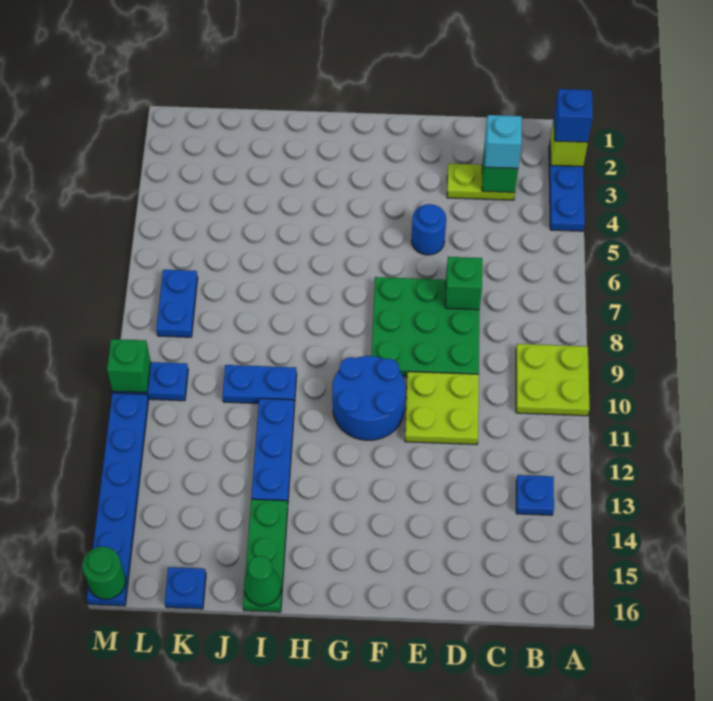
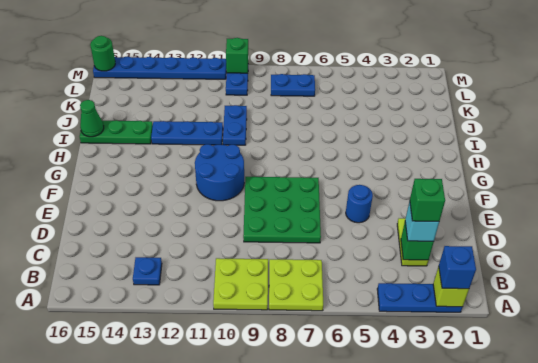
green brick D7 level 2 -> green brick C3 level 4
lime plate D10:E11 level 1 -> lime plate A7:B8 level 1
blue plate K16 level 1 -> none

